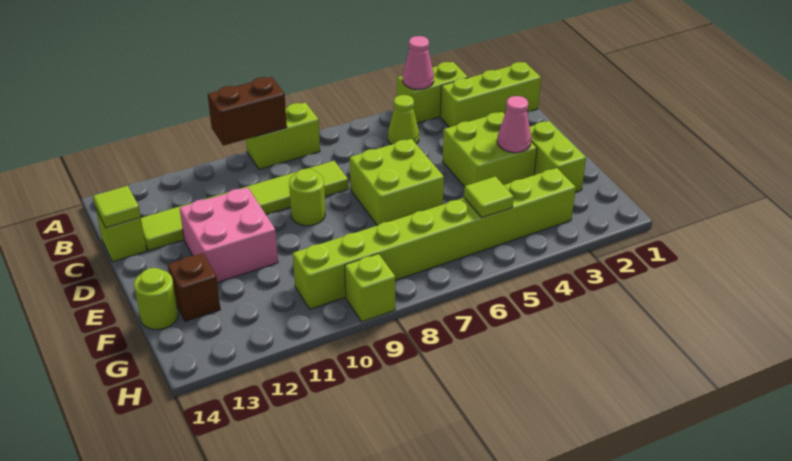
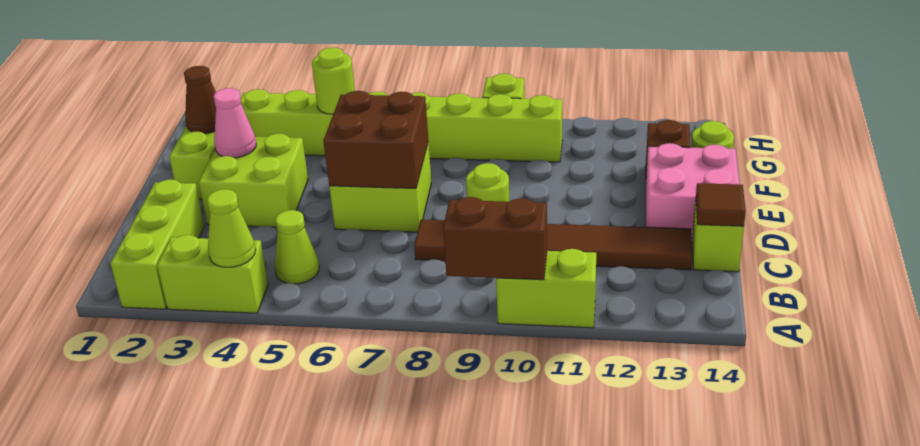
pink cone A4 level 2 -> lime cone A4 level 2
lime brick A8:A9 level 1 -> lime brick A10:A11 level 1
lime brick B1:B3 level 1 -> lime brick A2:C2 level 1
lime tile C8:C13 level 1 -> brown tile C8:C13 level 1
lime tile C14 level 2 -> brown tile C14 level 2
none -> brown brick D6:E7 level 2
pink brick D11:E12 level 1 -> pink brick D13:E14 level 1
none -> brown cone F2 level 2
lime tile G5 level 2 -> lime round brick G5 level 2

